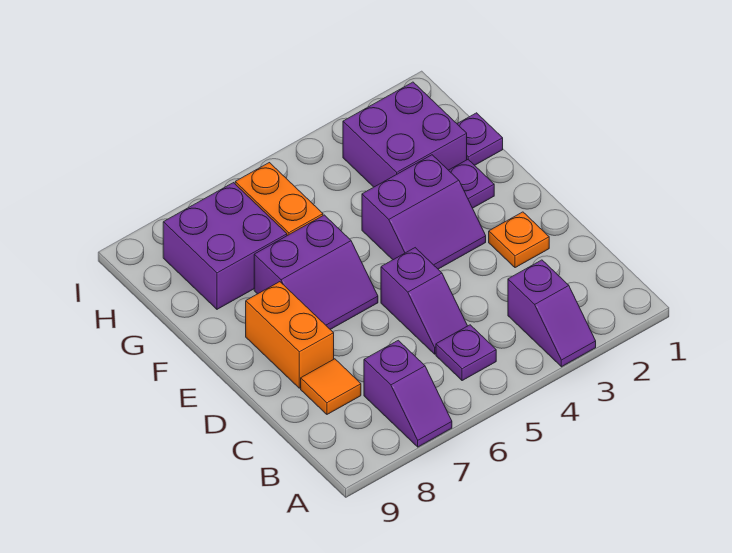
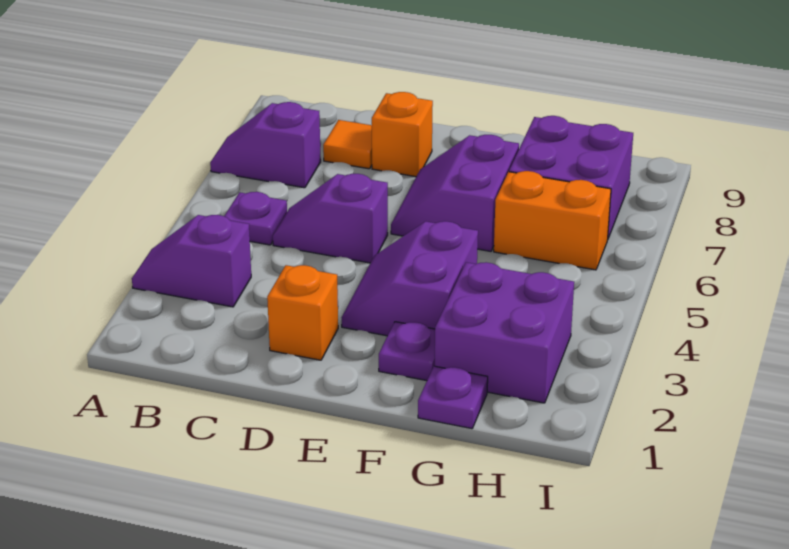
orange plate D2 level 1 -> orange brick D2 level 1
orange brick D8:E8 level 1 -> orange brick D8 level 1

